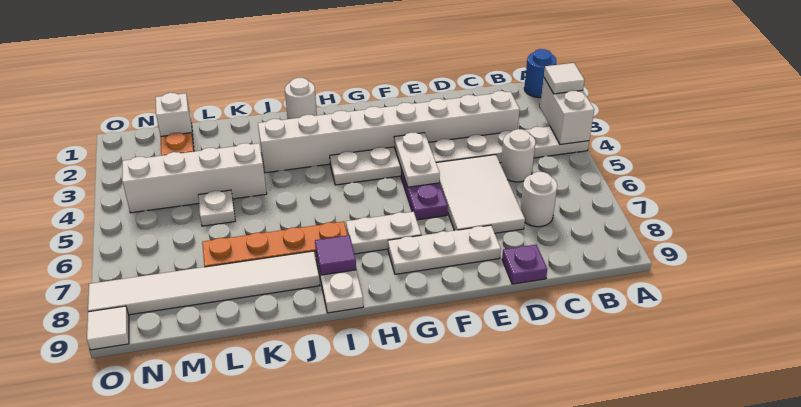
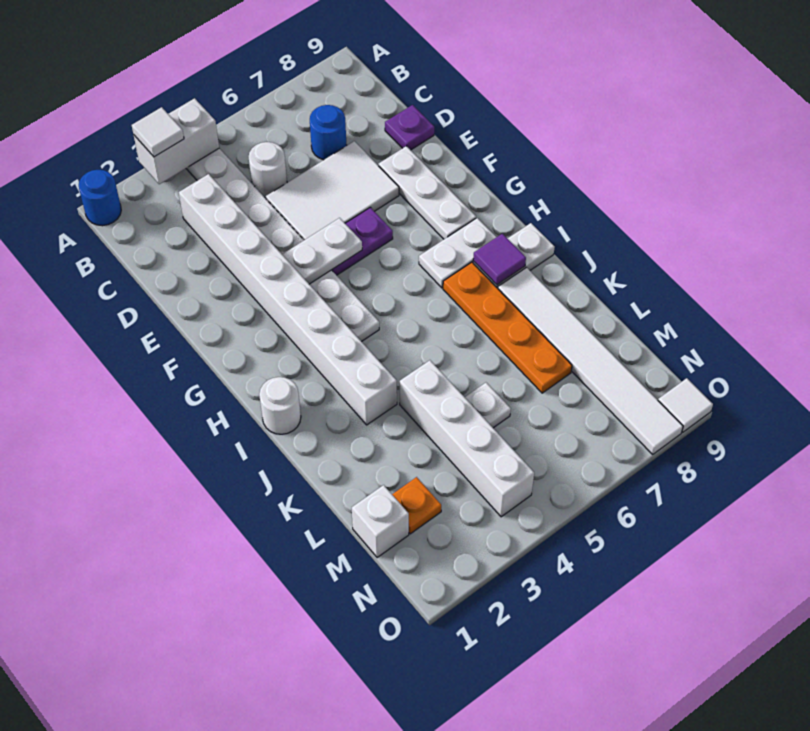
white round brick C7 level 1 -> blue round brick C7 level 1
white plate G7:H7 level 1 -> white plate H7:H8 level 1

